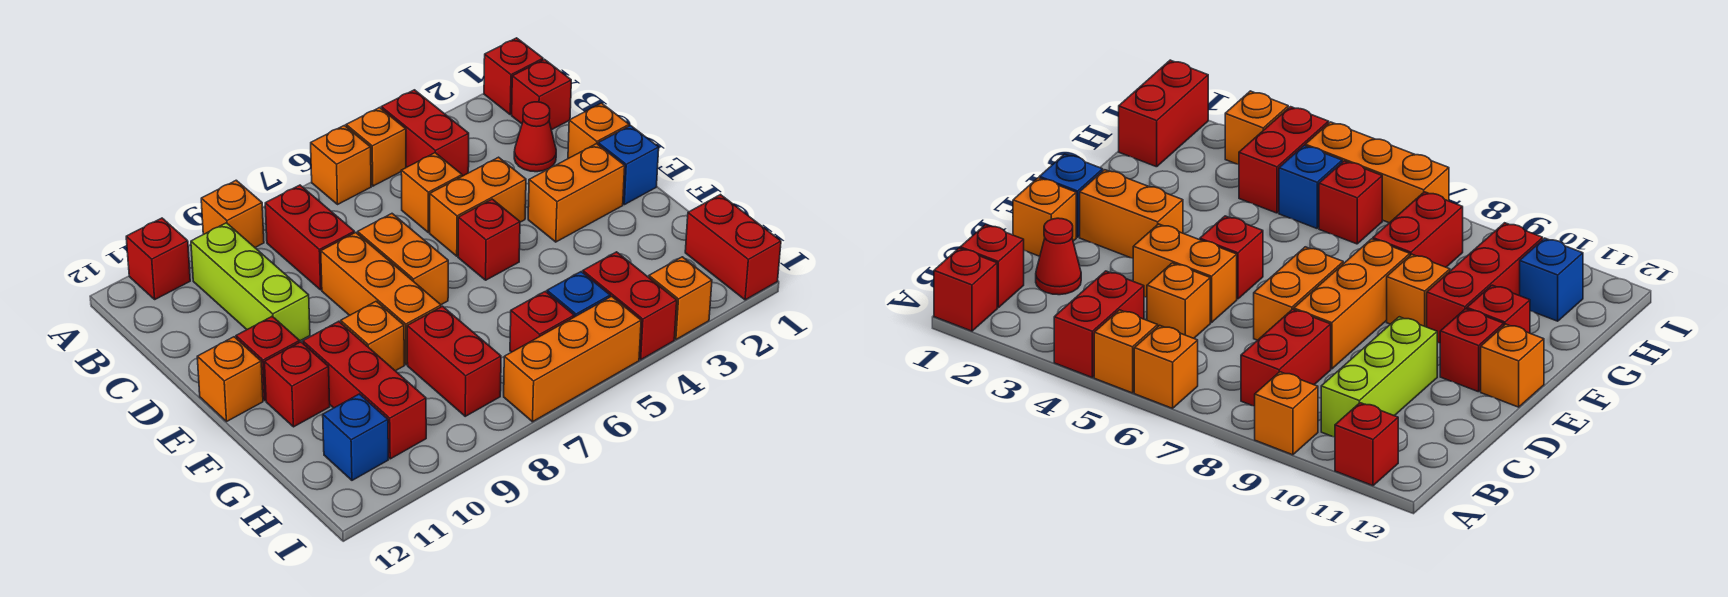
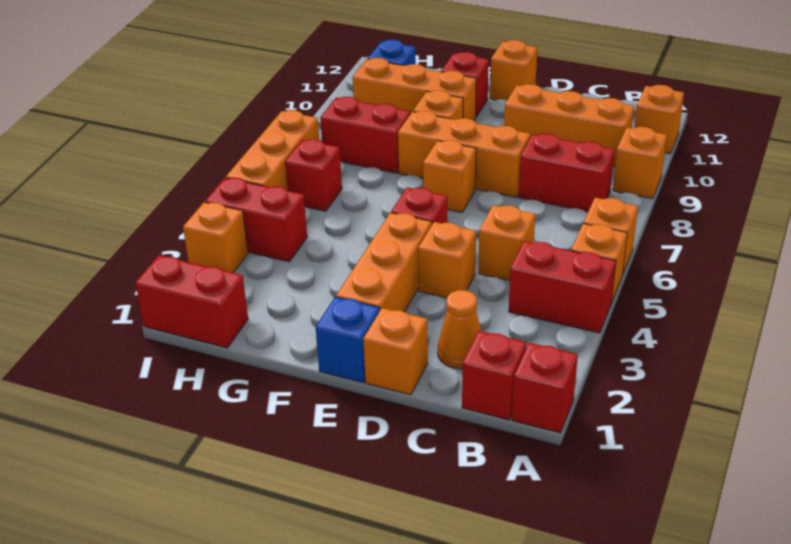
red brick A11 level 1 -> orange brick A11 level 1
lime brick B10:D10 level 1 -> orange brick B10:D10 level 1
red cone C2 level 1 -> orange cone C2 level 1
orange brick D4:D5 level 1 -> orange brick D4 level 1
orange brick D7:E7 level 1 -> orange brick E7 level 1
orange brick E2:E3 level 1 -> orange brick E2:E4 level 1
red brick E11 level 1 -> none
red brick F10:H10 level 1 -> orange brick F10:H10 level 1
blue brick H5 level 1 -> none

